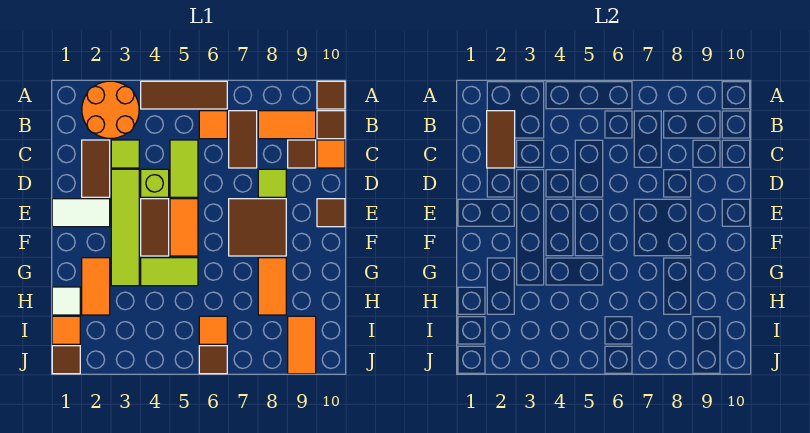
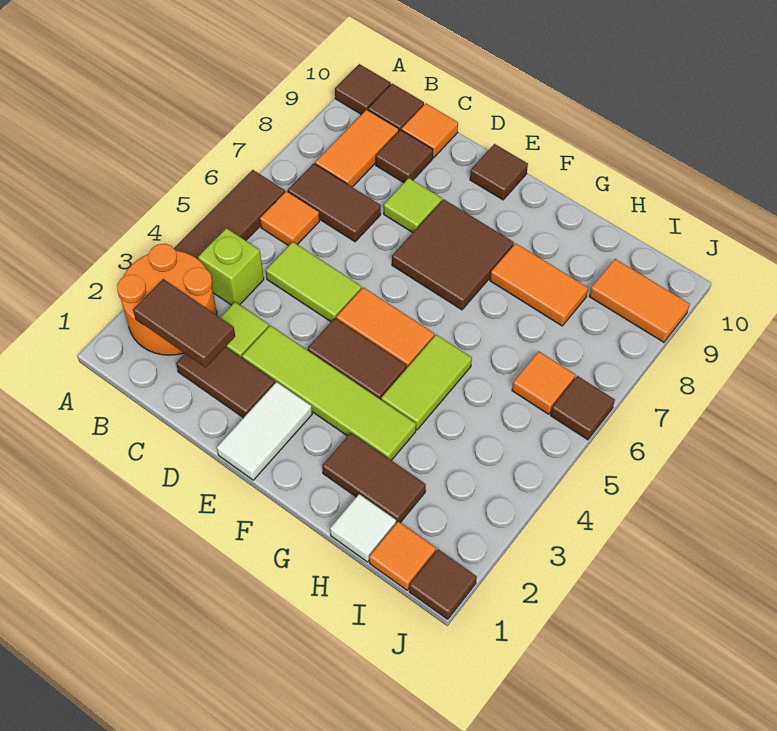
lime brick D4 level 1 -> lime brick B4 level 1
orange tile G2:H2 level 1 -> brown tile G2:H2 level 1

